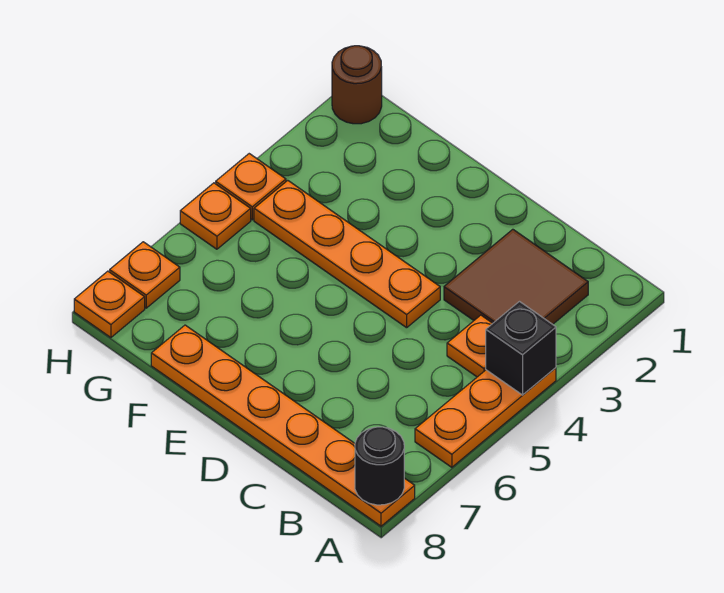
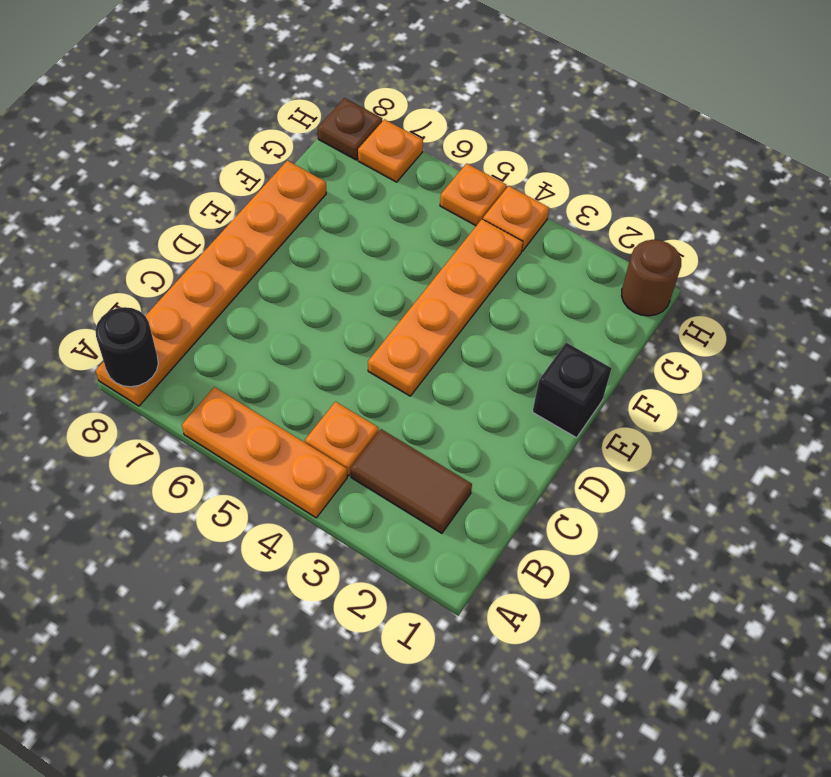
black brick A4 level 2 -> black brick E1 level 1
brown tile B2:C3 level 1 -> brown tile B2:B3 level 1
orange plate H8 level 1 -> brown plate H8 level 1

